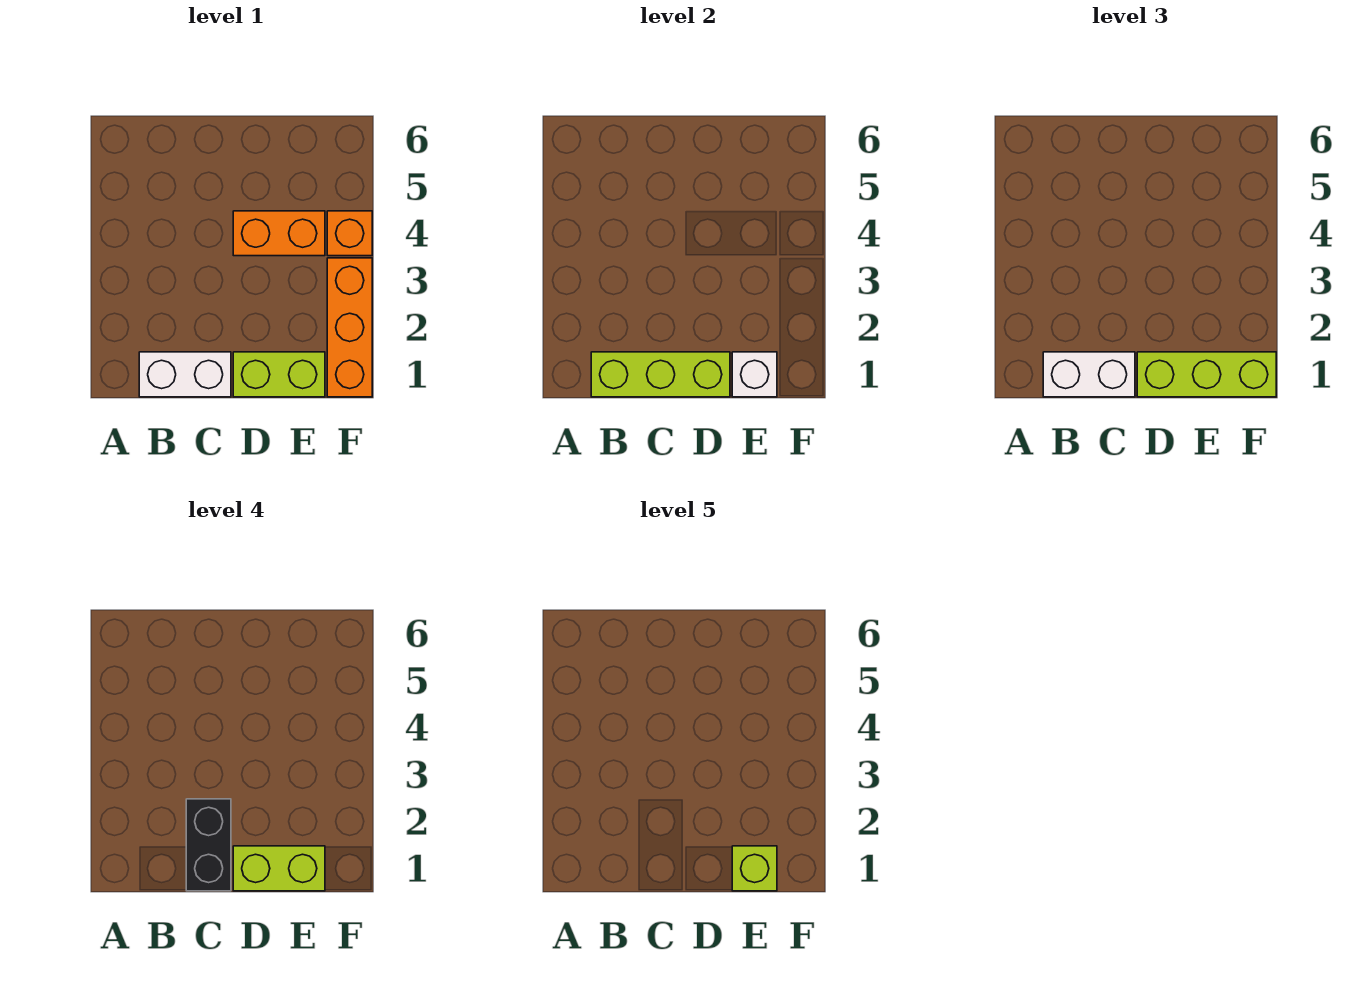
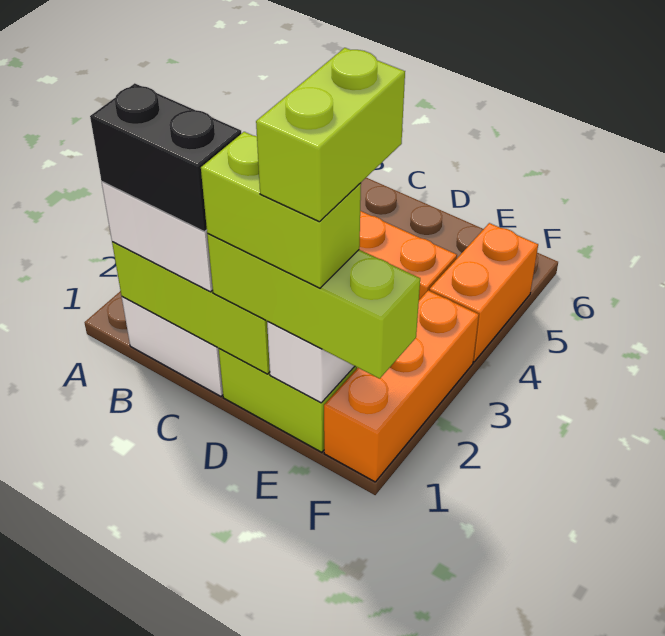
black brick C1:C2 level 4 -> black brick B1:C1 level 4
lime brick E1 level 5 -> lime brick E1:E2 level 5
orange brick F4 level 1 -> orange brick F4:F5 level 1

